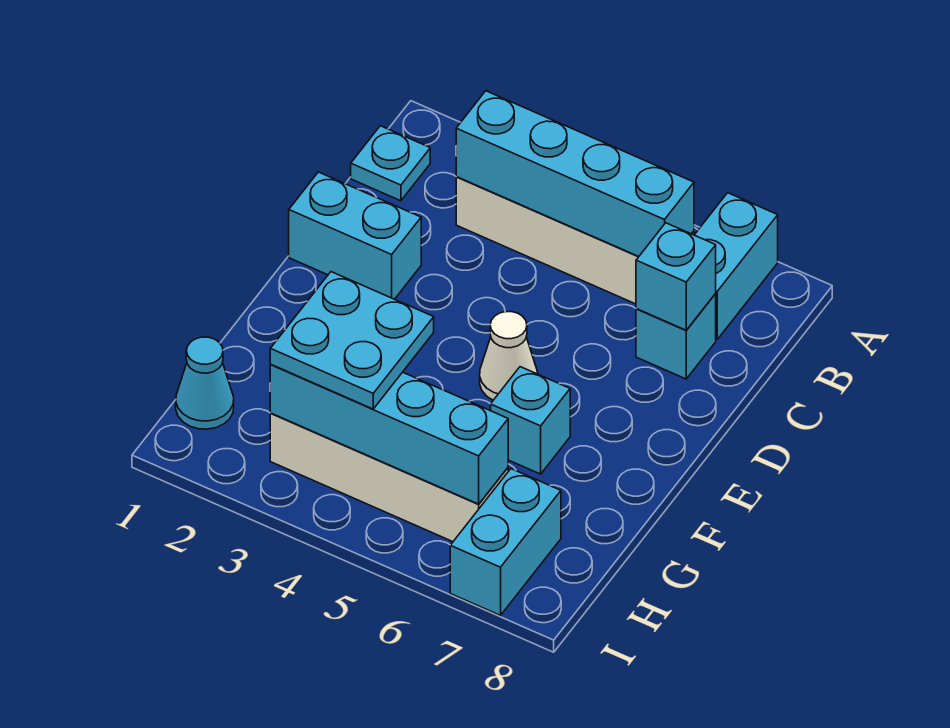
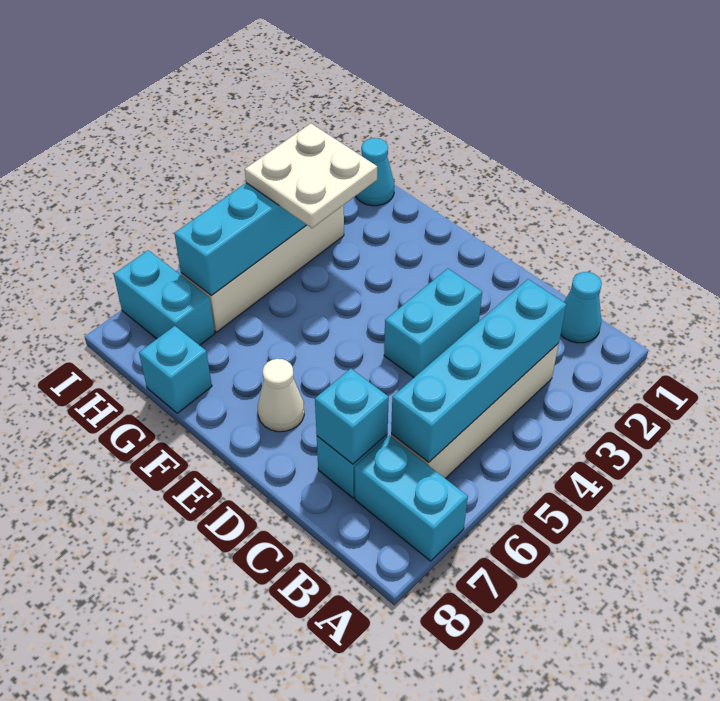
cyan plate B1 level 1 -> cyan cone B1 level 1
cyan brick D1:D2 level 1 -> cyan brick D3:D4 level 1
white cone E5 level 1 -> white cone E7 level 1
cyan brick F6 level 1 -> cyan brick G8 level 1
cyan plate G3:H4 level 3 -> white plate G3:H4 level 3

